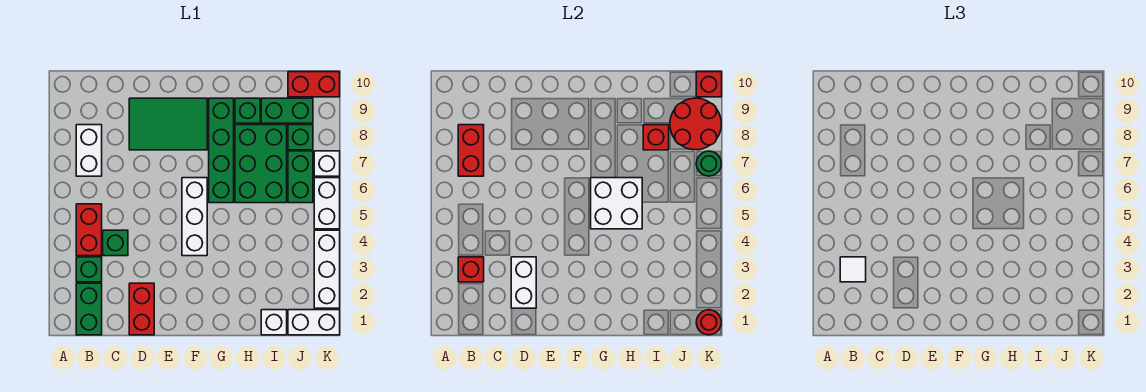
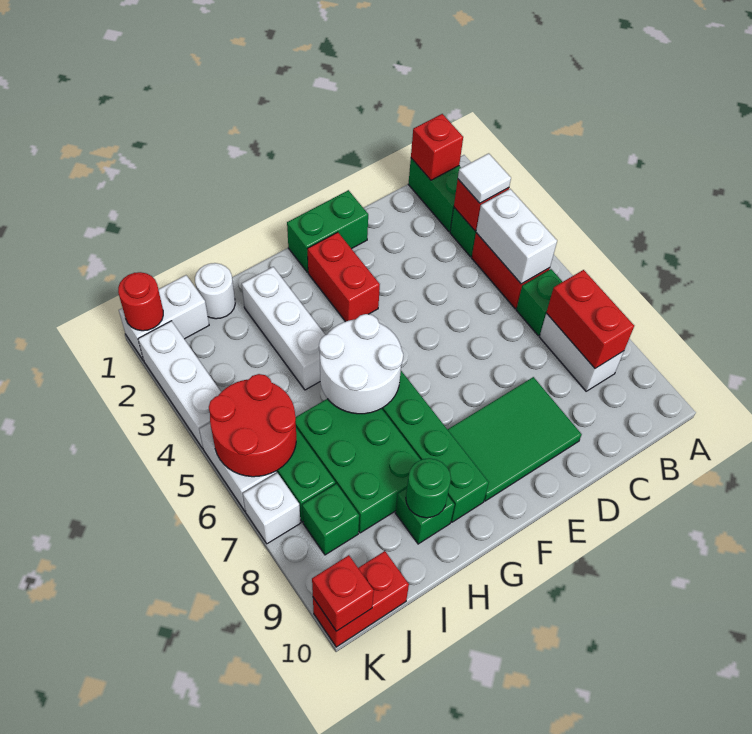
green brick C4 level 1 -> green brick B6 level 1
red brick D1:D2 level 1 -> red brick F2:F3 level 1
white brick D2:D3 level 2 -> white brick B4:B5 level 2
white brick F4:F6 level 1 -> white brick H2:H4 level 1
white brick G5:H6 level 2 -> white round brick G5:H6 level 2
white brick I1 level 1 -> white round brick I1 level 1
red brick I8 level 2 -> red brick B1 level 2
green brick I9:J9 level 1 -> green brick E1:F1 level 1
red round brick J8:K9 level 2 -> red round brick J5:K6 level 2
green round brick K7 level 2 -> green round brick H9 level 2

